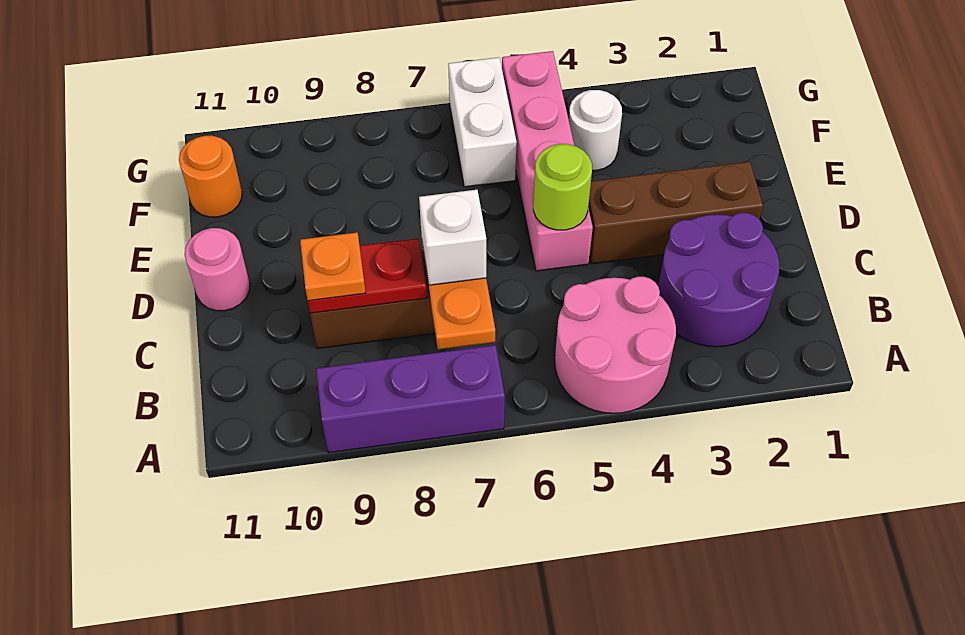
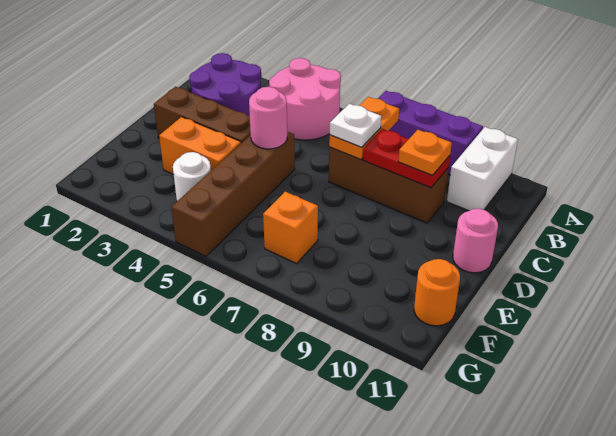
white brick C7 level 3 -> white plate C7 level 3
pink brick D5:G5 level 1 -> brown brick D5:G5 level 1
lime round brick D5 level 2 -> pink round brick D5 level 2
none -> orange brick E3:E4 level 1
white brick F6:G6 level 1 -> white brick A10:B10 level 1
none -> orange brick F7 level 1

